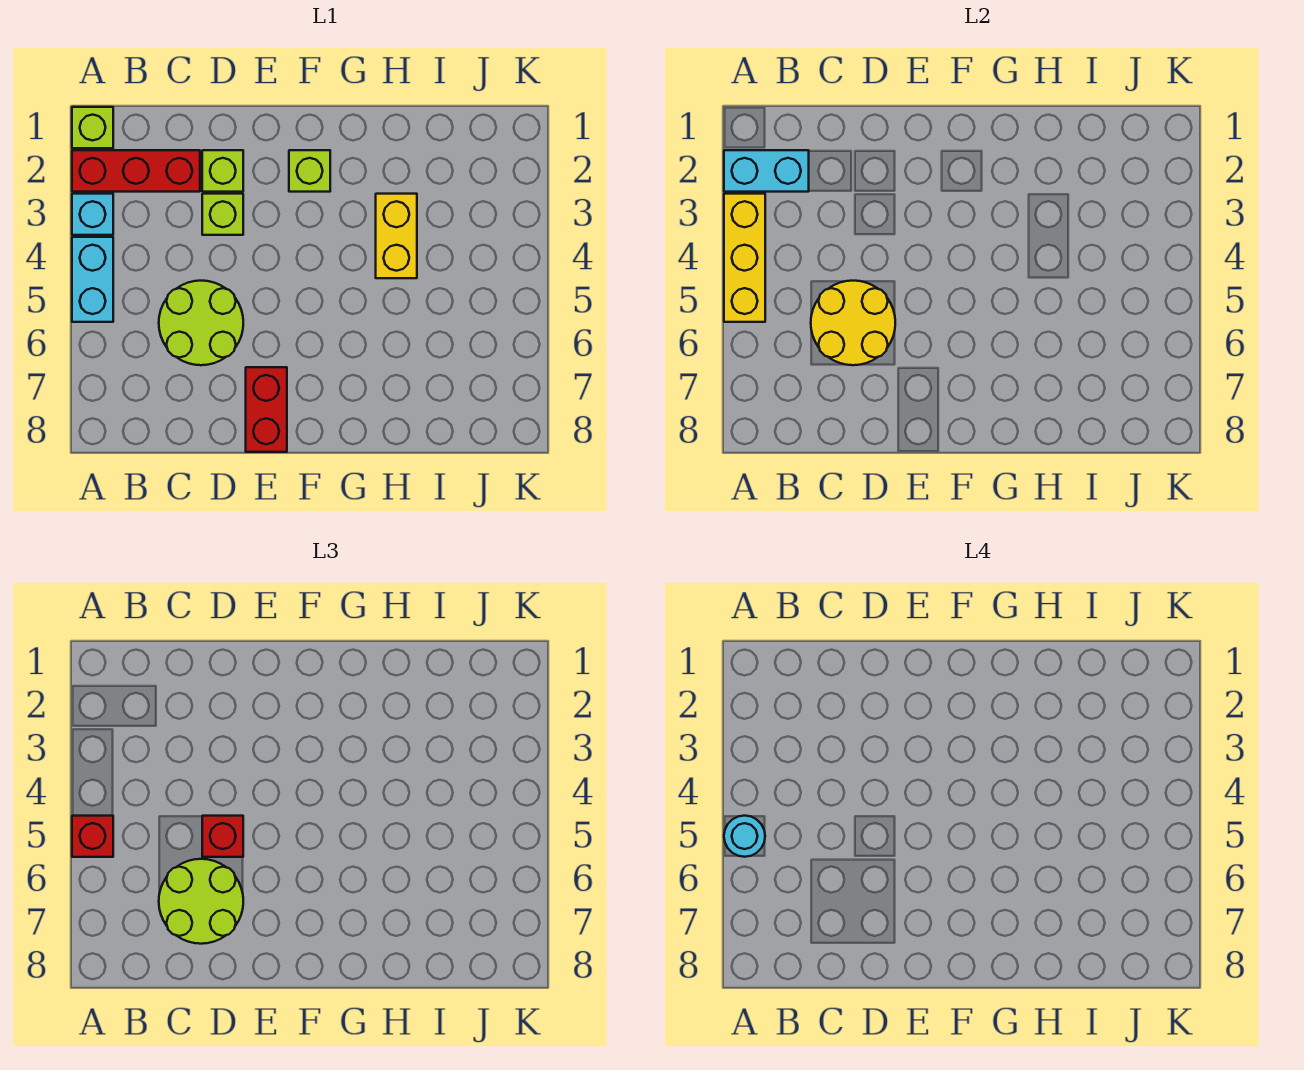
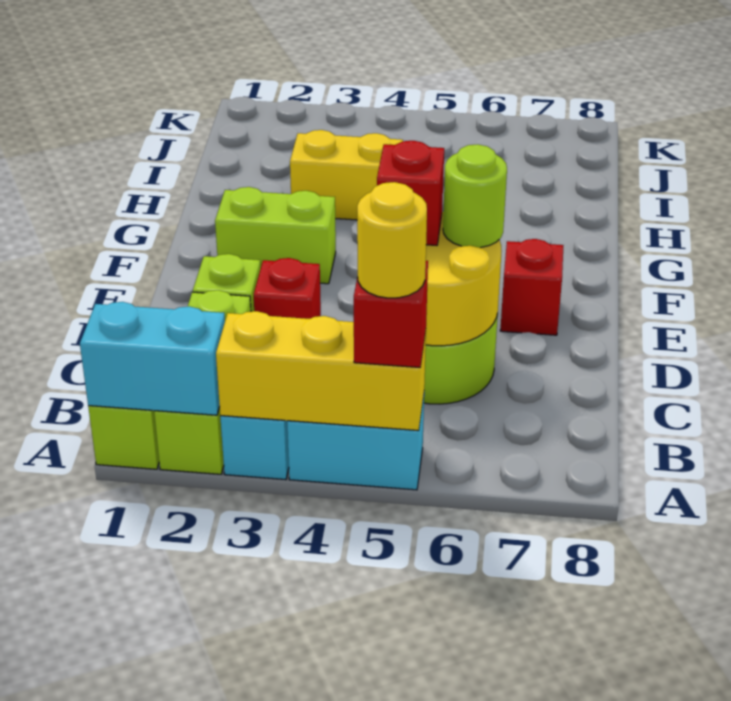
red brick A2:C2 level 1 -> lime brick A2:C2 level 1
cyan brick A2:B2 level 2 -> cyan brick A1:A2 level 2
cyan round brick A5 level 4 -> yellow round brick A5 level 4
lime round brick C6:D7 level 3 -> lime round brick D6 level 3
lime brick D3 level 1 -> red brick D3 level 1
red brick E7:E8 level 1 -> red brick E7 level 1
lime brick F2 level 1 -> lime brick F2:F3 level 1

